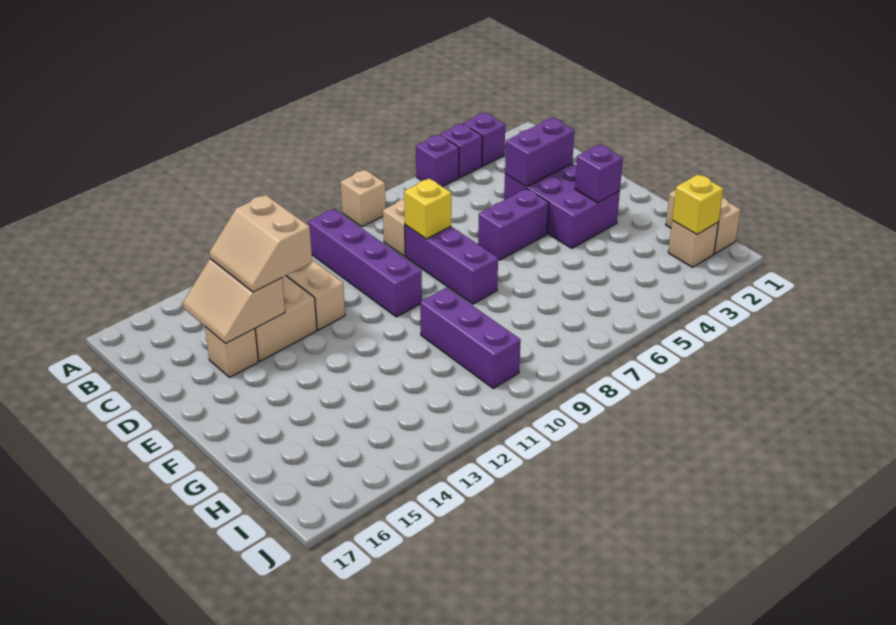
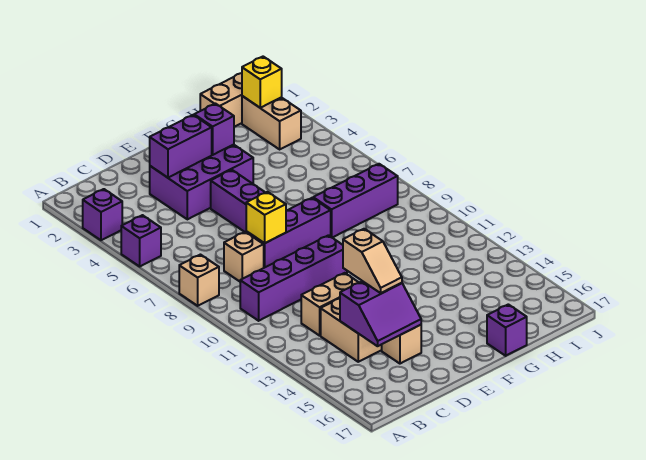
purple brick A4 level 1 -> purple brick G17 level 1
tan slope C13:D14 level 3 top 13 -> tan slope D13:D14 level 3 top 13
tan slope C14:D15 level 2 top 14 -> purple slope C14:D15 level 2 top 14
purple brick D3:D4 level 2 -> purple brick D3:E3 level 2
purple brick G10:I10 level 1 -> purple brick G8:I8 level 1
tan brick I2 level 1 -> tan brick I2:I3 level 1

